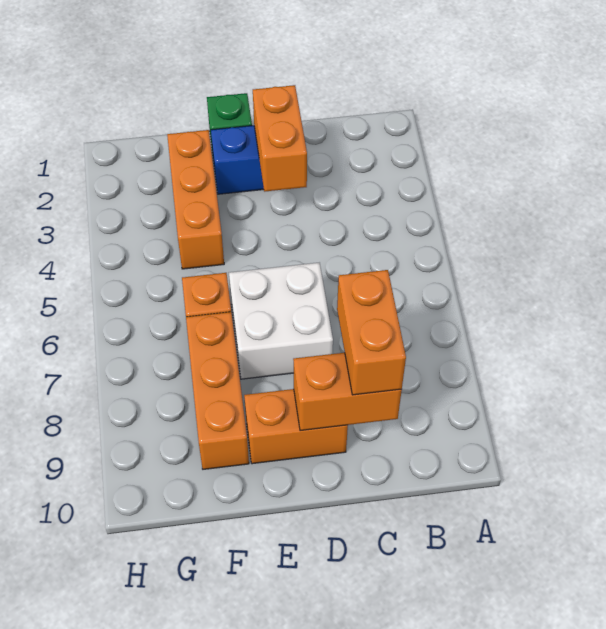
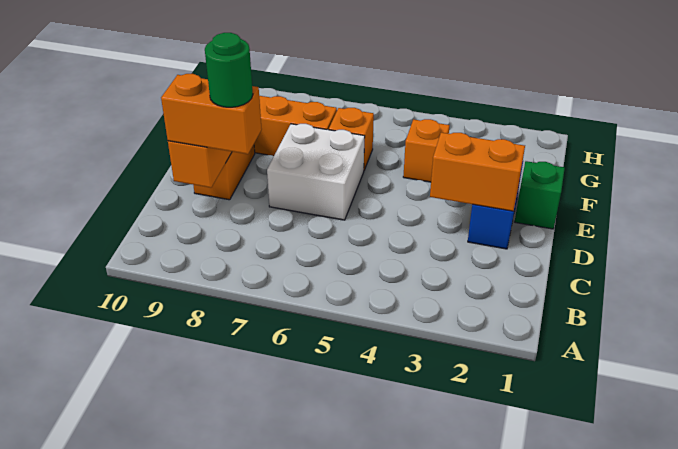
none -> green round brick C8 level 4
orange brick F2:F4 level 1 -> orange brick F4 level 1

